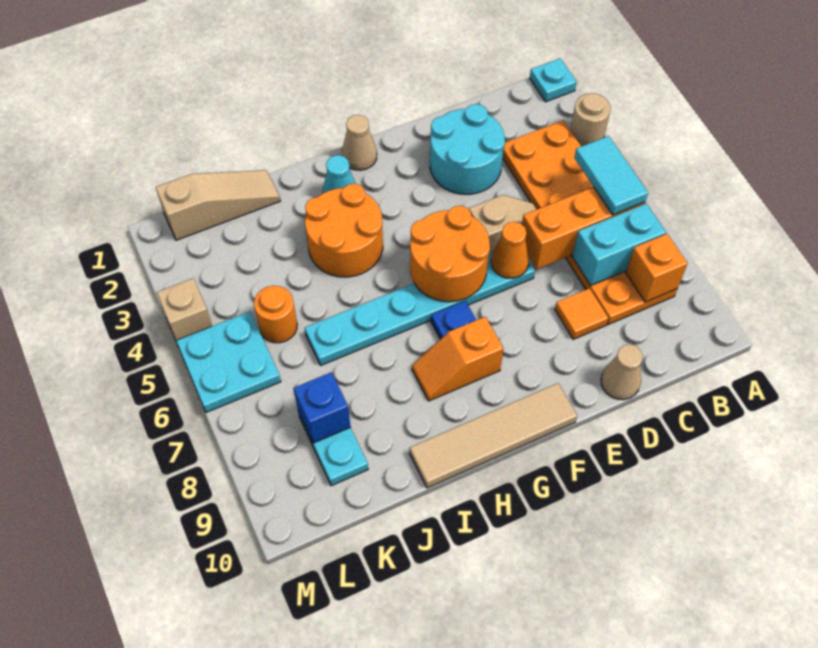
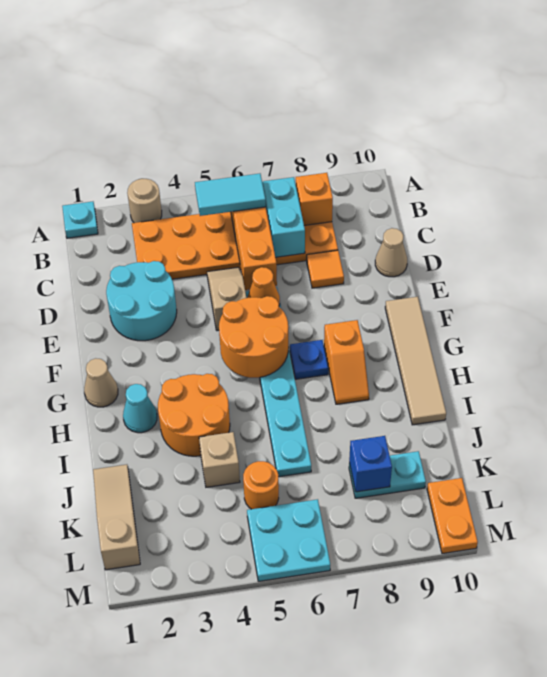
none -> orange plate L10:M10 level 1
tan brick M4 level 1 -> tan brick J4 level 1

